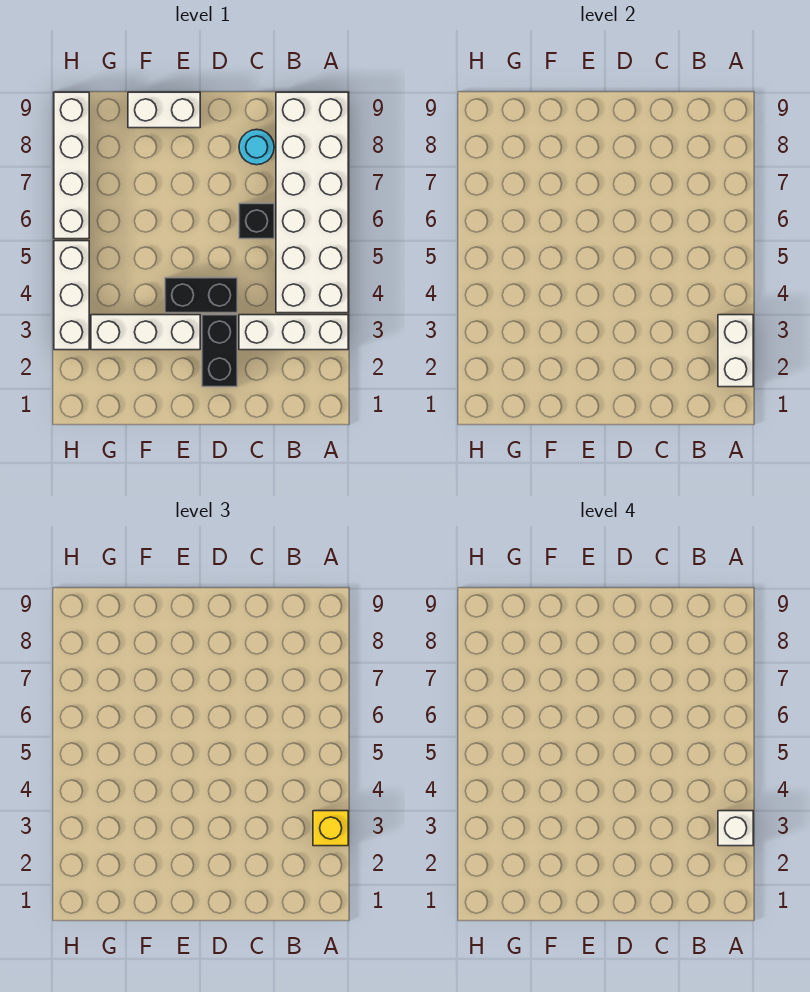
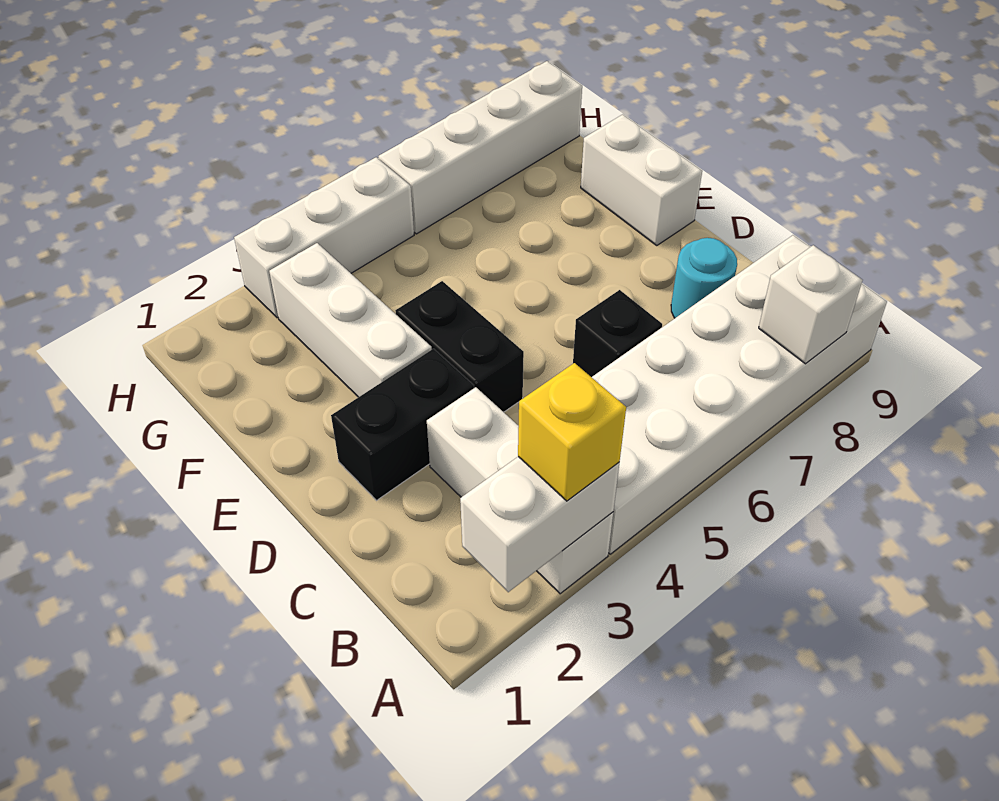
white brick A3 level 4 -> white brick A8 level 2

